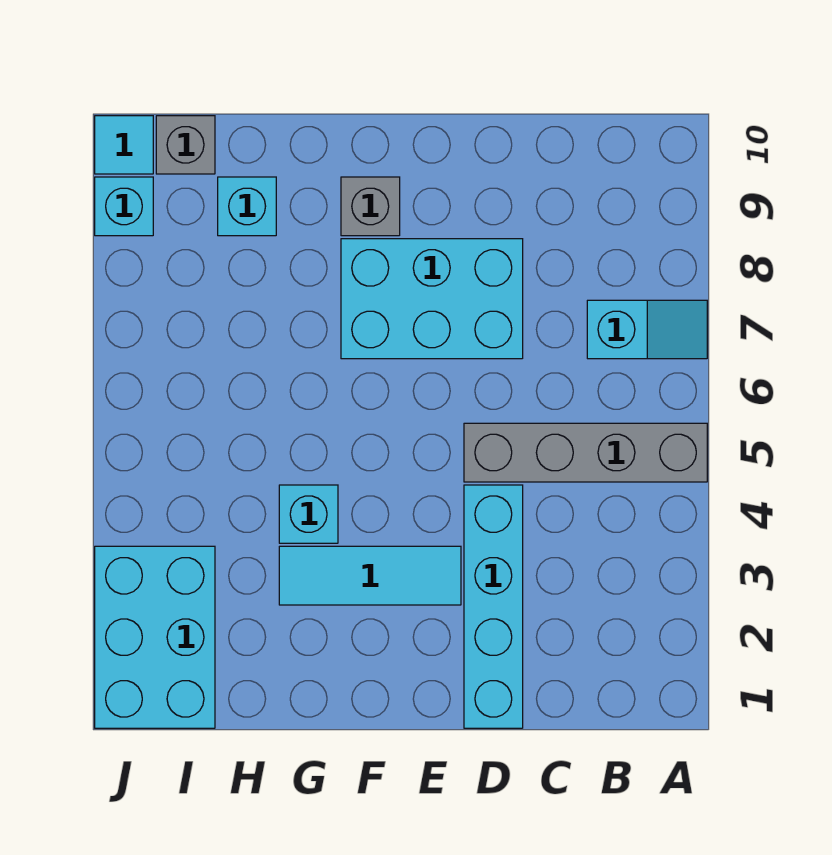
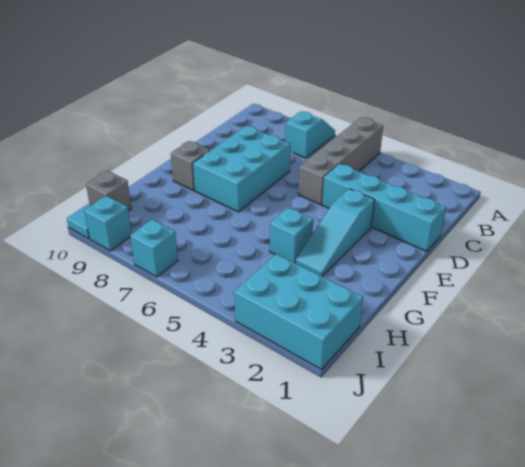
cyan tile E3:G3 level 1 -> cyan slope E3:G3 level 1 top E
cyan brick H9 level 1 -> cyan brick J7 level 1

